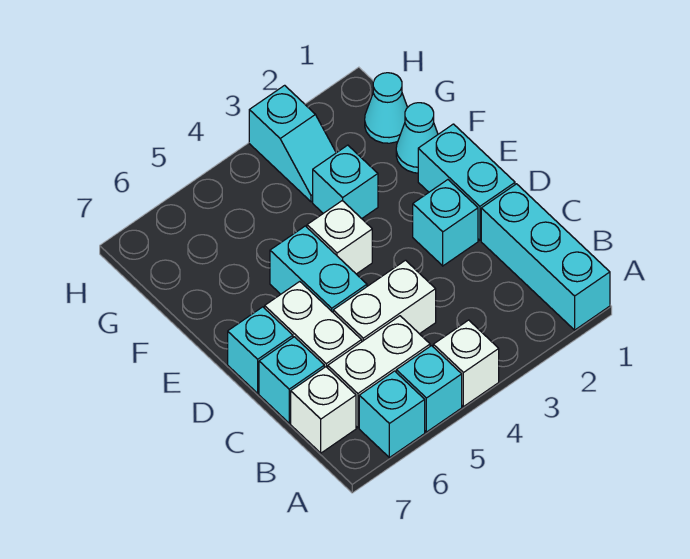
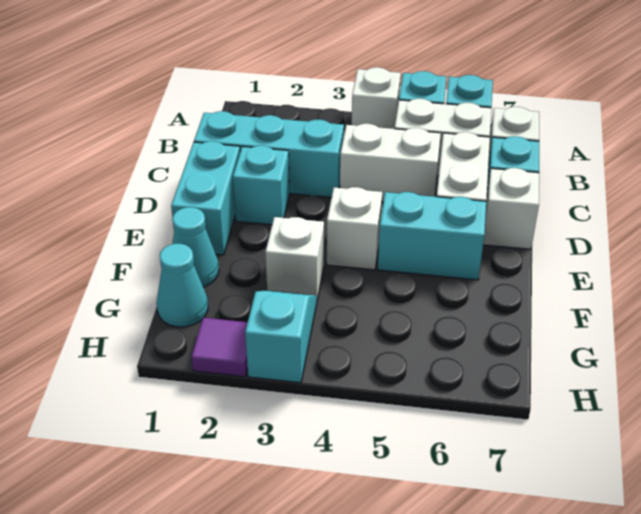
cyan brick A1:C1 level 1 -> cyan brick C1:C3 level 1
cyan brick D5:E5 level 1 -> cyan brick E5:E6 level 1
cyan brick D7 level 1 -> white brick D7 level 1
cyan brick F3 level 1 -> white brick F3 level 1
none -> purple tile H2 level 1

